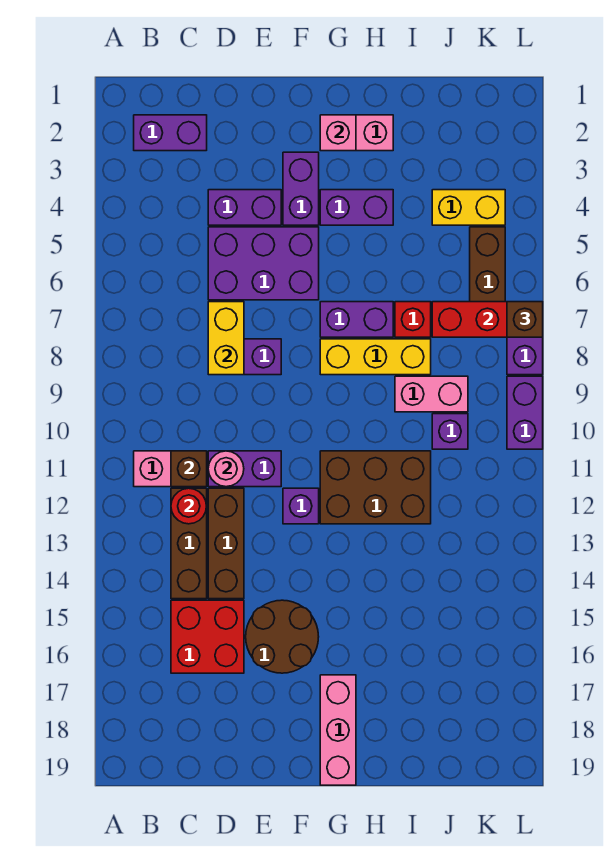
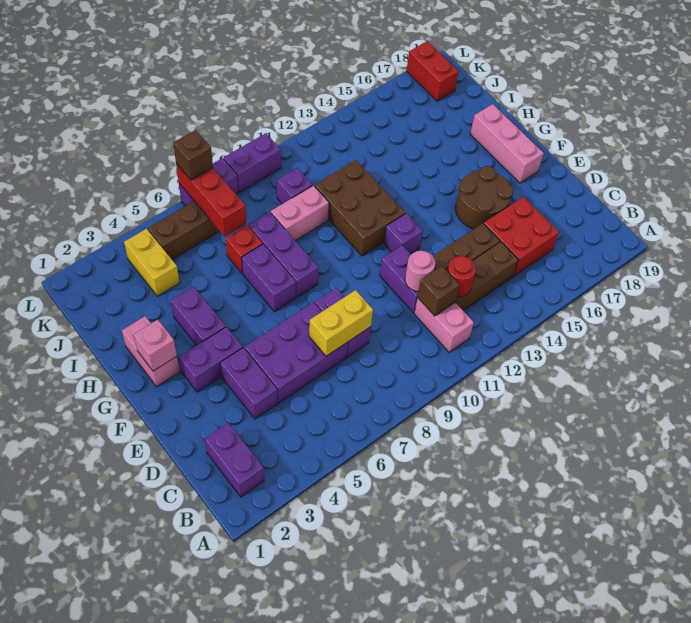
purple brick D5:F6 level 1 -> purple brick D5:E7 level 1
yellow brick G8:I8 level 1 -> purple brick G8:I8 level 1
pink brick G17:G19 level 1 -> pink brick F18:H18 level 1
pink brick I9:J9 level 1 -> pink brick I9:I10 level 1
none -> red brick K18:L18 level 1

